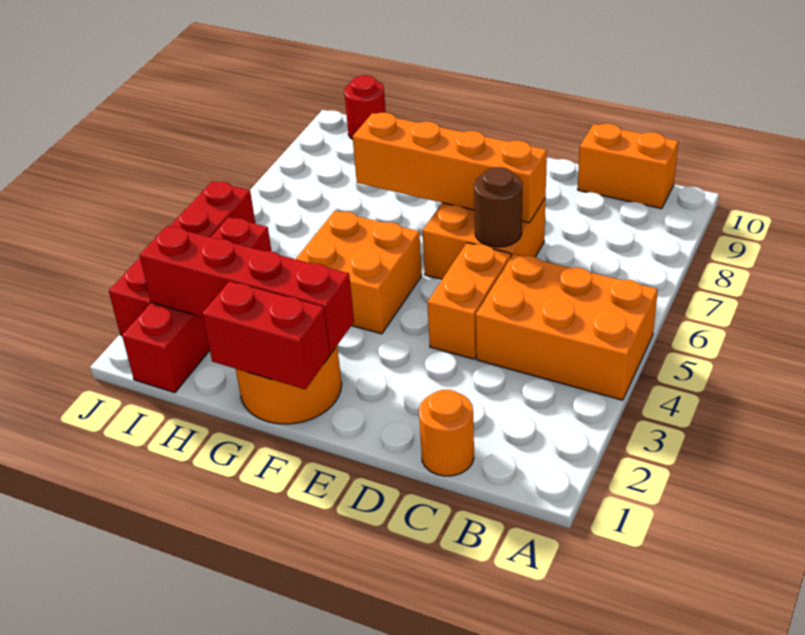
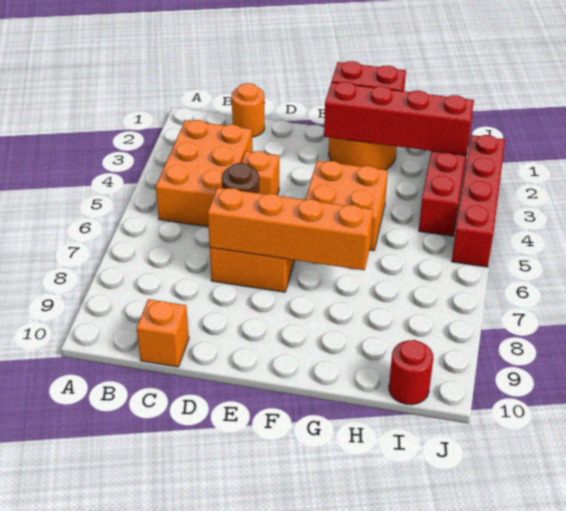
orange brick A4:C5 level 1 -> orange brick B3:C5 level 1
orange brick B10:C10 level 1 -> orange brick C10 level 1
orange brick D4:D5 level 1 -> orange brick D4 level 1

